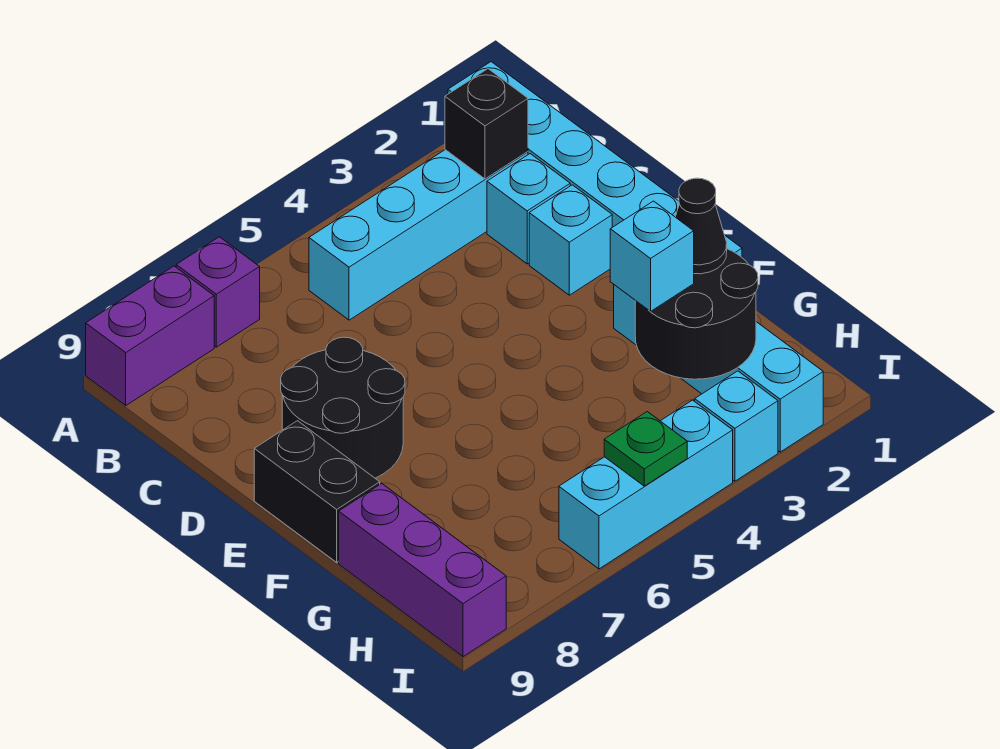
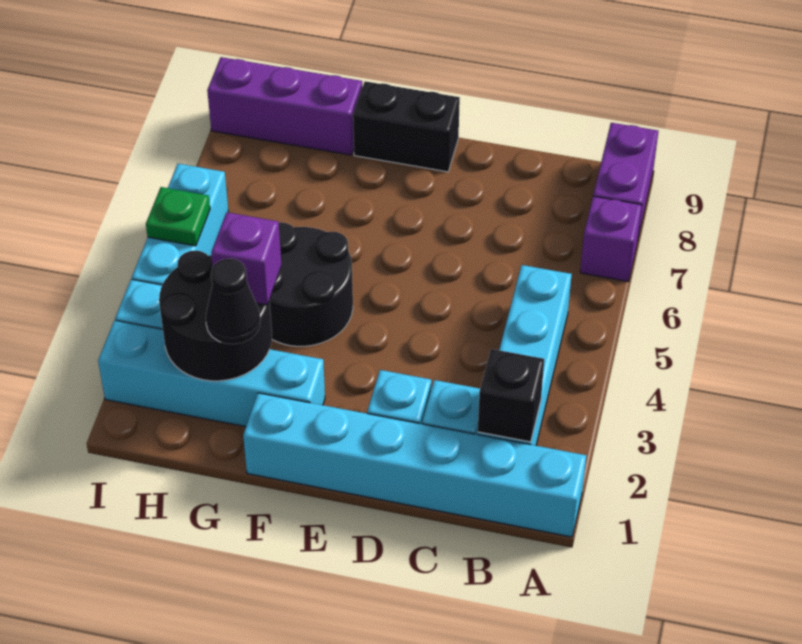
black round brick D7:E8 level 1 -> black round brick F4:G5 level 1
cyan brick G3 level 3 -> purple brick G3 level 3

